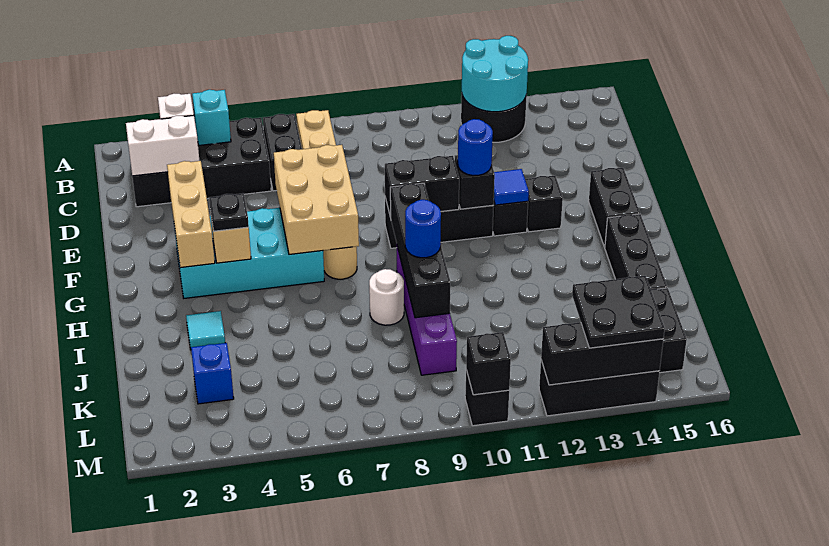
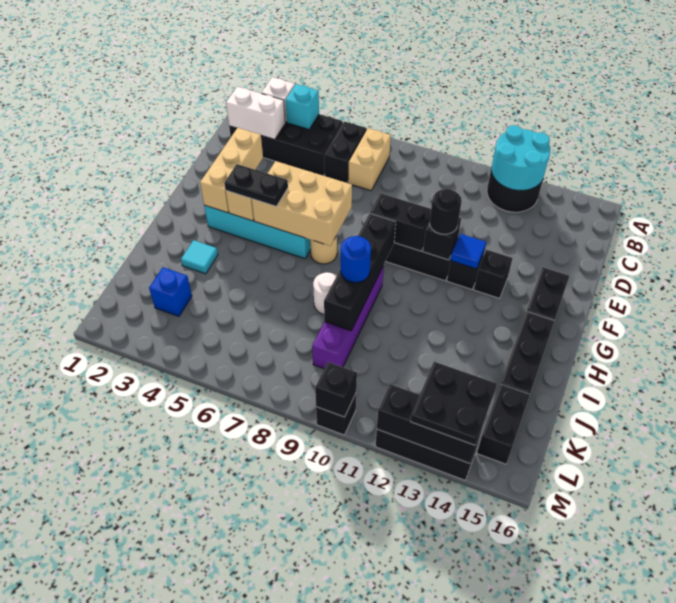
tan brick E6:G7 level 2 -> tan brick F5:G7 level 2
blue round brick F11 level 3 -> black round brick F11 level 3
black plate G4 level 3 -> black plate G4:G5 level 3

